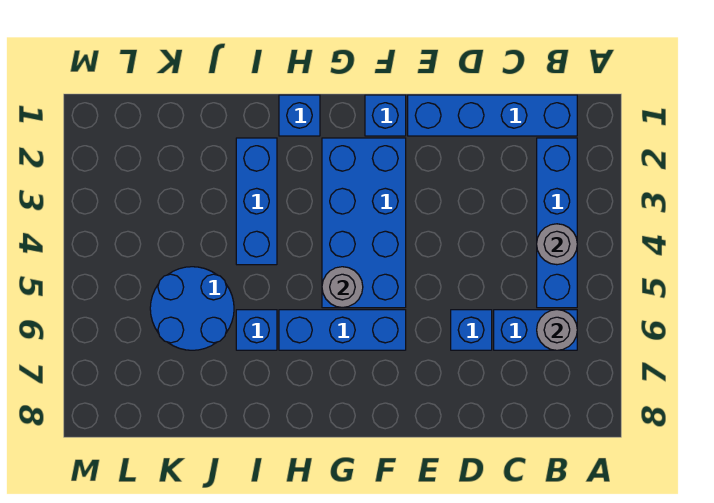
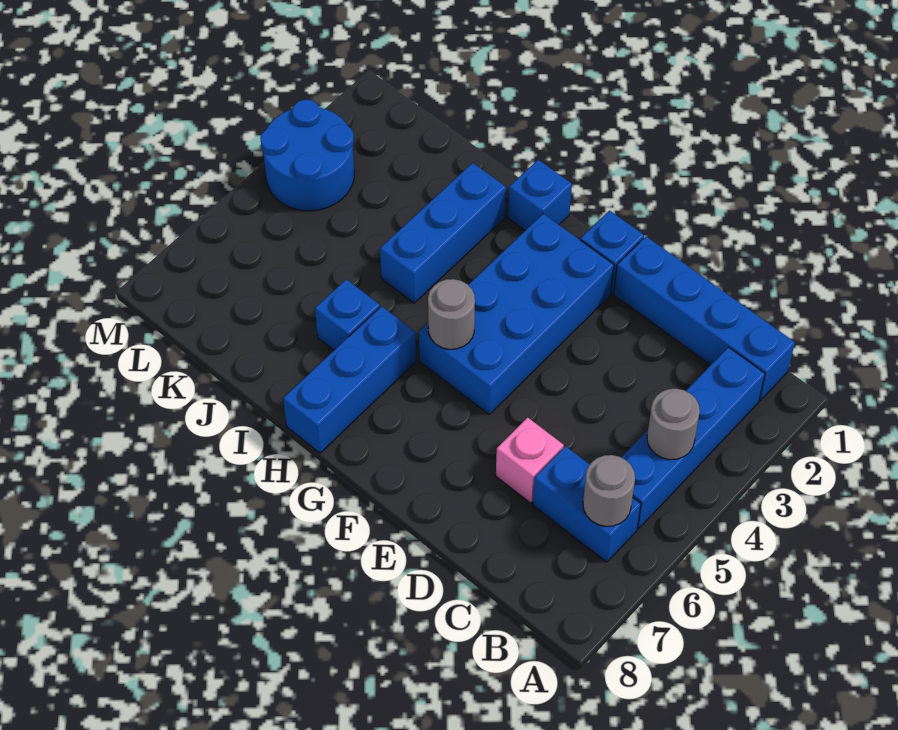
blue brick D6 level 1 -> pink brick D6 level 1
blue brick F6:H6 level 1 -> blue brick H6:H8 level 1
blue round brick J5:K6 level 1 -> blue round brick L3:M4 level 1

